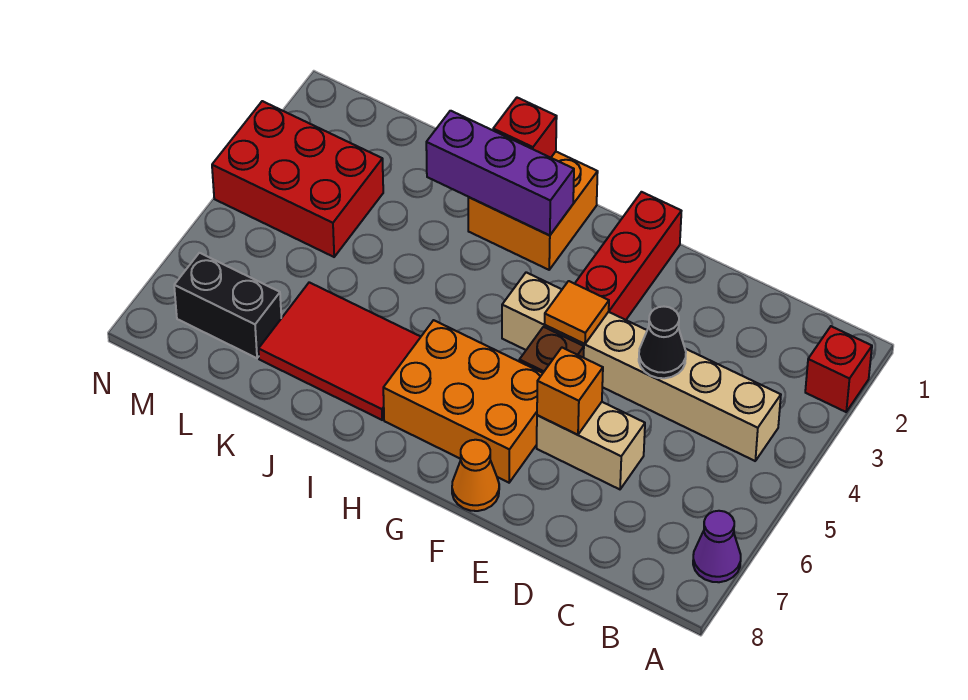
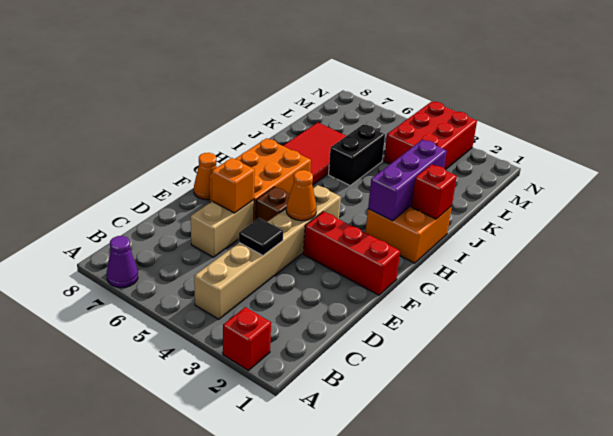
black cone D4 level 2 -> black tile D4 level 2
orange tile F4 level 2 -> orange cone F4 level 2
black brick L7:M7 level 1 -> black brick J5:K5 level 1

